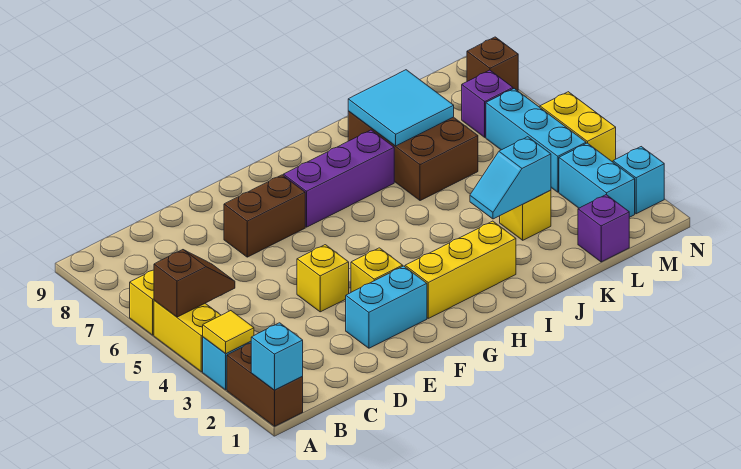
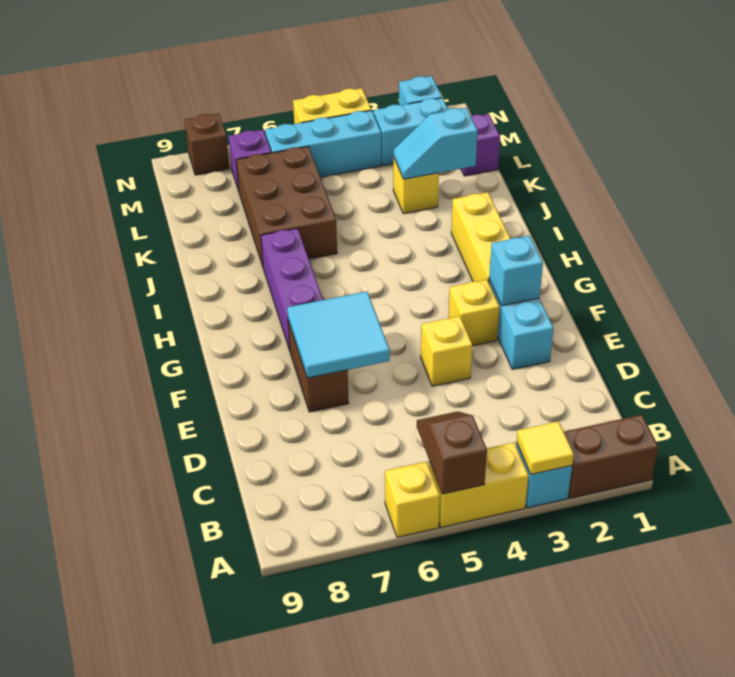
cyan brick A1 level 2 -> cyan brick F2 level 2
cyan slope J3:K3 level 2 top K -> cyan slope K2:K3 level 2 top 2
brown brick J6:K8 level 1 -> brown brick J6:L7 level 1
cyan tile J7:K8 level 2 -> cyan tile E6:F7 level 2

